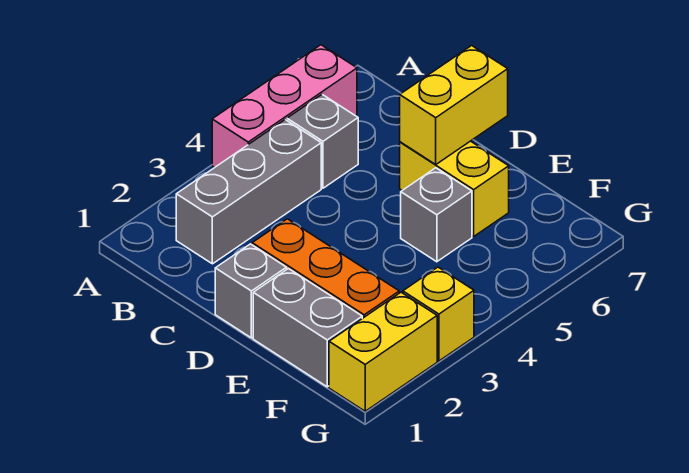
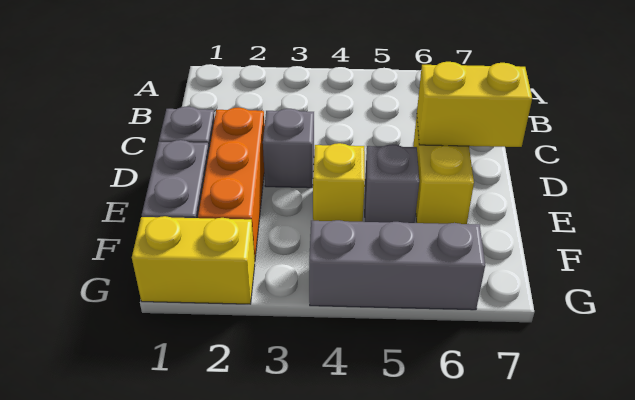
pink brick A4:A6 level 1 -> none
grey brick B2:B4 level 1 -> grey brick G4:G6 level 1
grey brick B5 level 1 -> grey brick D3 level 1
yellow brick G3 level 1 -> yellow brick E4 level 1

